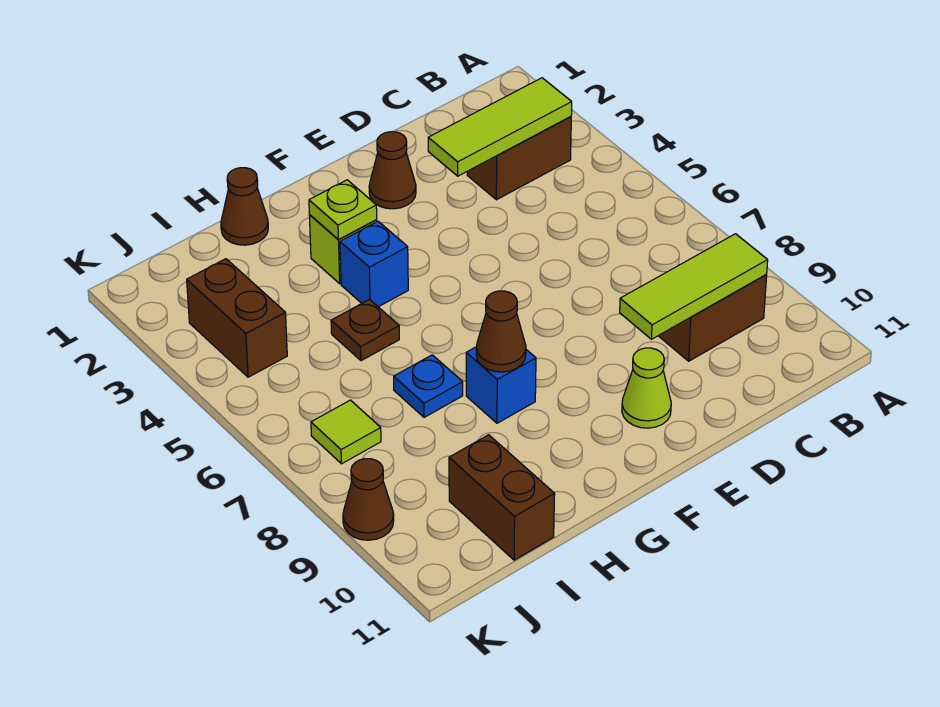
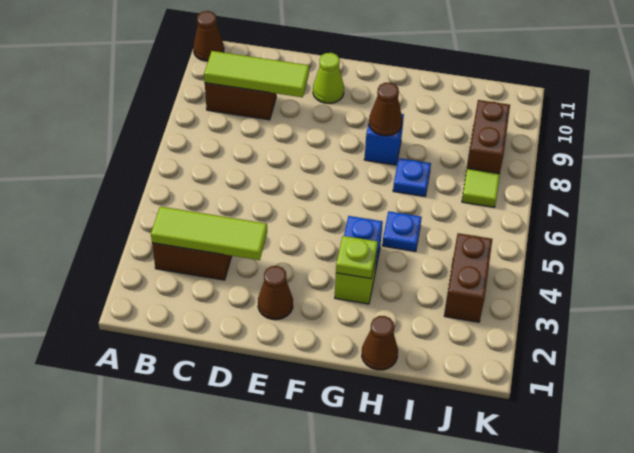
brown plate H5 level 1 -> blue plate H5 level 1
brown brick I10:I11 level 1 -> brown brick J8:J9 level 1
brown cone K9 level 1 -> brown cone A11 level 1

